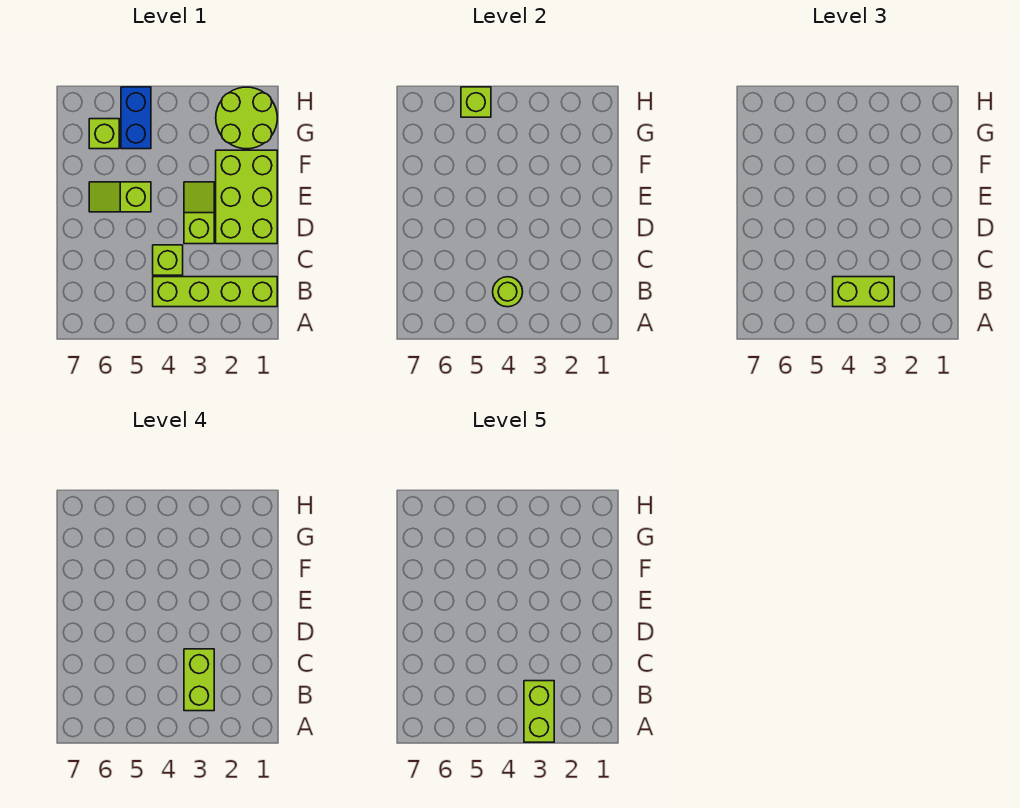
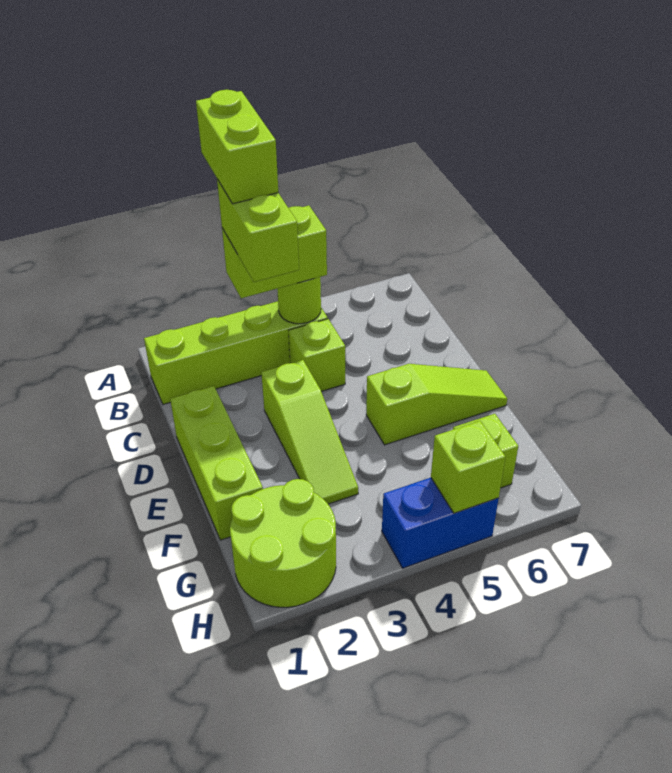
lime brick D1:F2 level 1 -> lime brick D1:F1 level 1
lime slope D3:E3 level 1 top D -> lime slope D3:F3 level 1 top D
lime slope E5:E6 level 1 top 5 -> lime slope E5:E7 level 1 top 5
blue brick G5:H5 level 1 -> blue brick H4:H5 level 1

